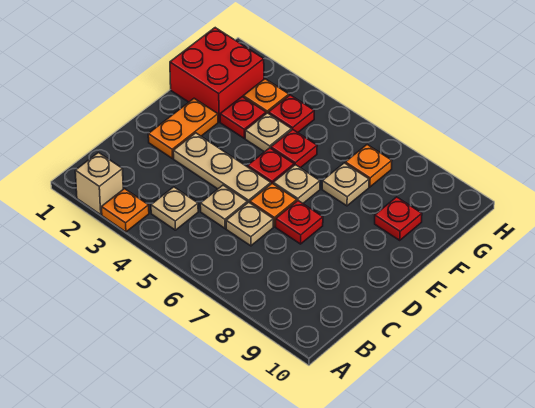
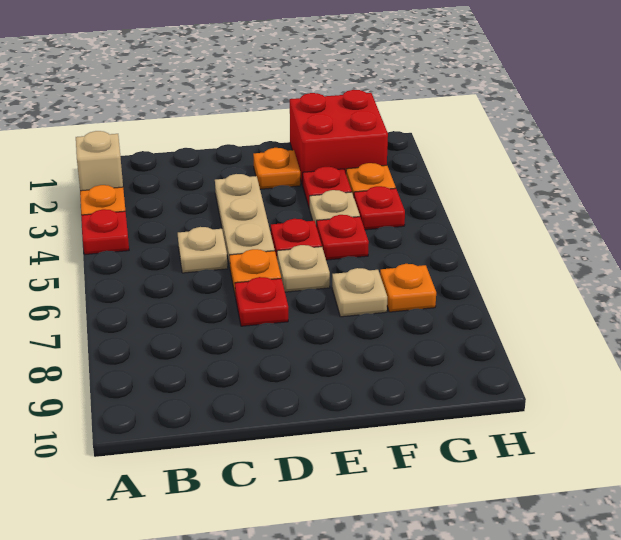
tan plate B4 level 1 -> none
tan plate C6 level 1 -> none
orange plate D2:E2 level 1 -> orange plate E2 level 1
red plate F9 level 1 -> red plate A4 level 1

